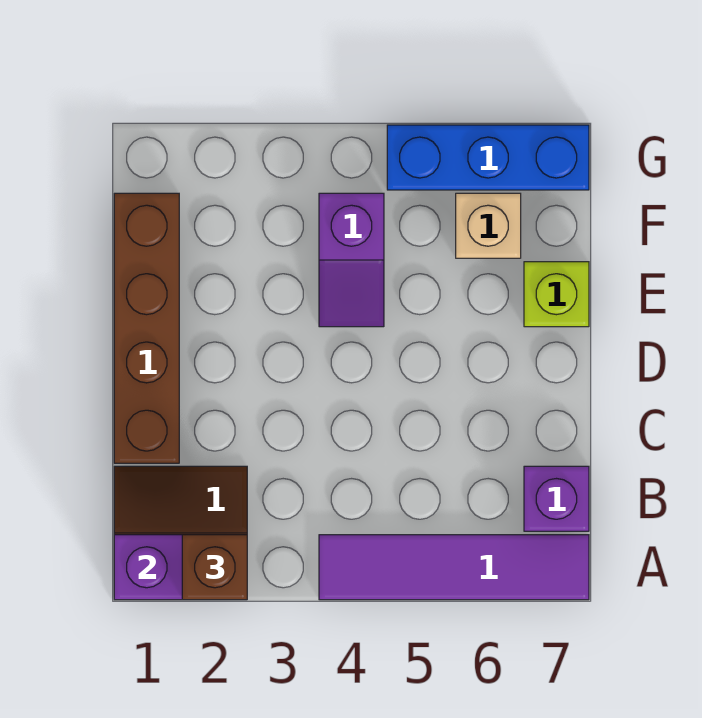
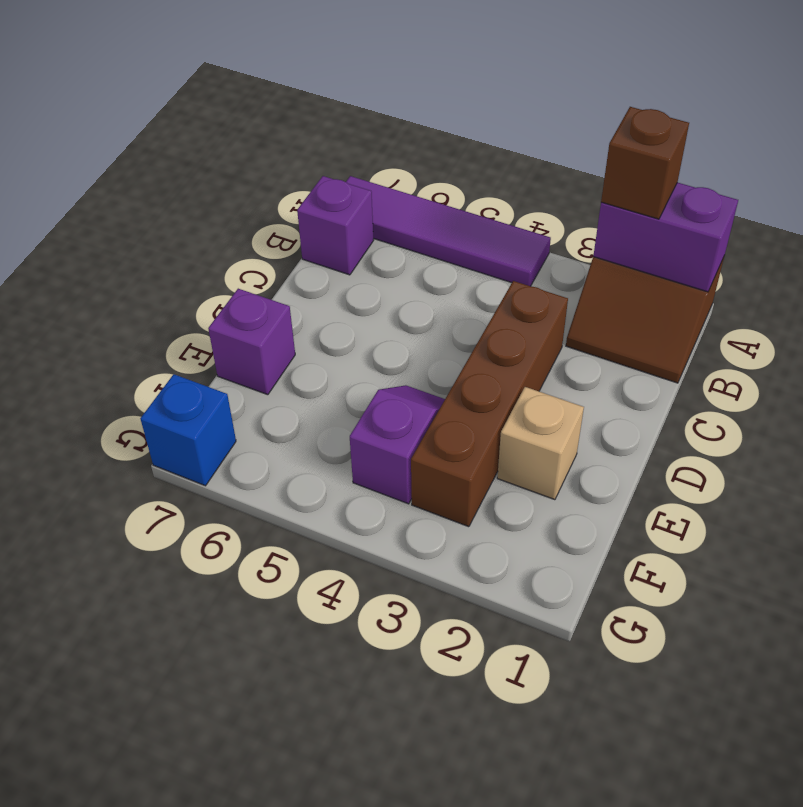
brown brick C1:F1 level 1 -> brown brick C3:F3 level 1
lime brick E7 level 1 -> purple brick E7 level 1
tan brick F6 level 1 -> tan brick E2 level 1
blue brick G5:G7 level 1 -> blue brick G7 level 1

